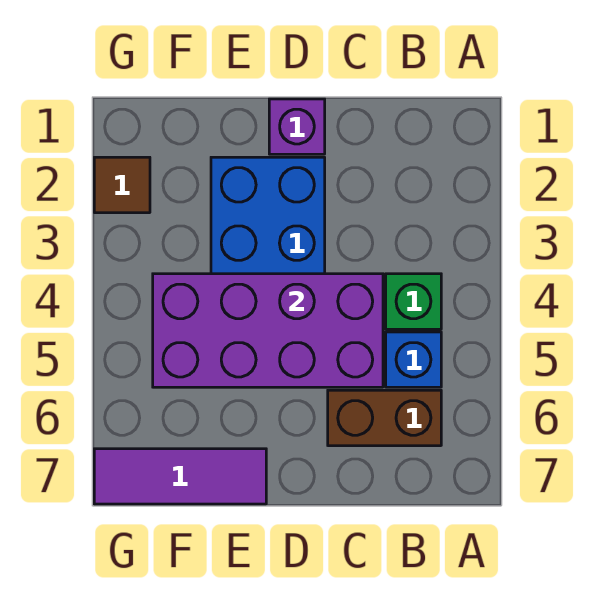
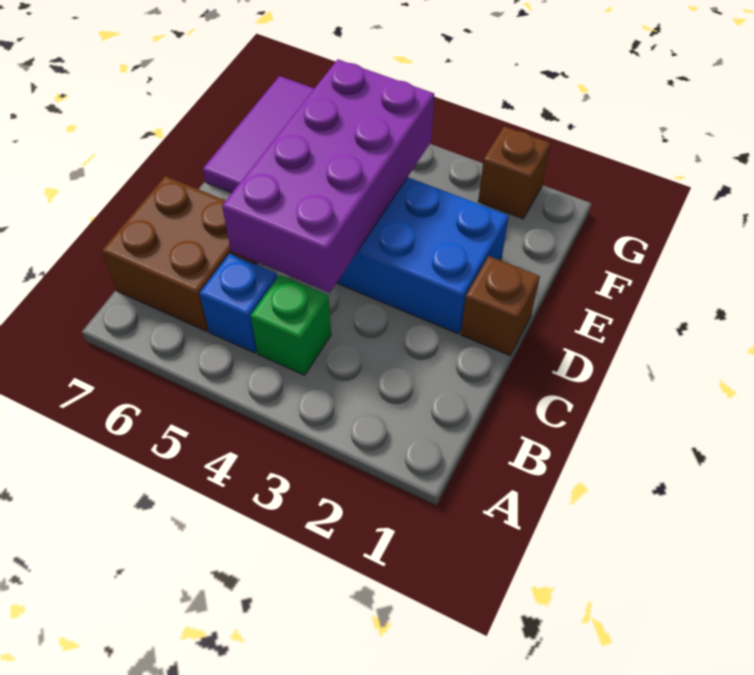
brown brick B6:C6 level 1 -> brown brick B6:C7 level 1
purple brick D1 level 1 -> brown brick D1 level 1
brown tile G2 level 1 -> brown brick G2 level 1

